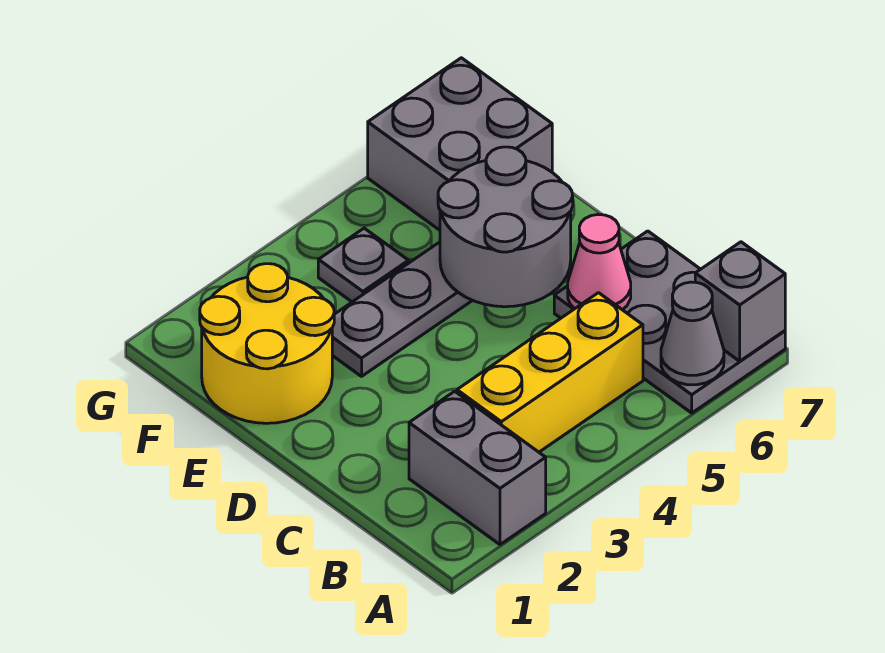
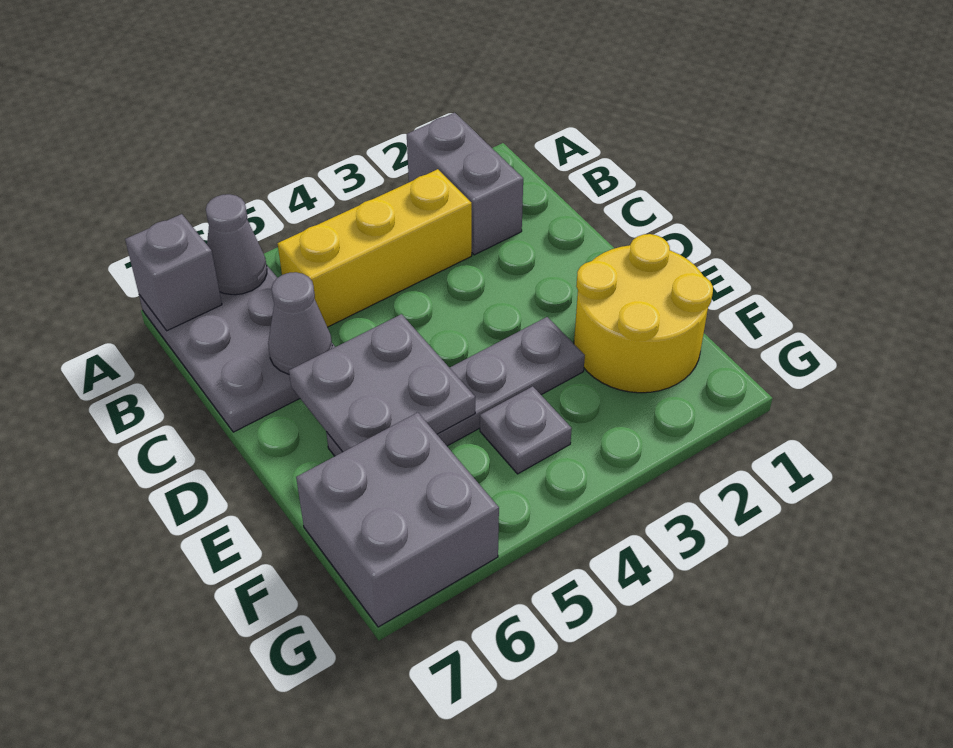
pink cone C6 level 2 -> grey cone C6 level 2
grey round brick D5:E6 level 2 -> grey plate D5:E6 level 2

